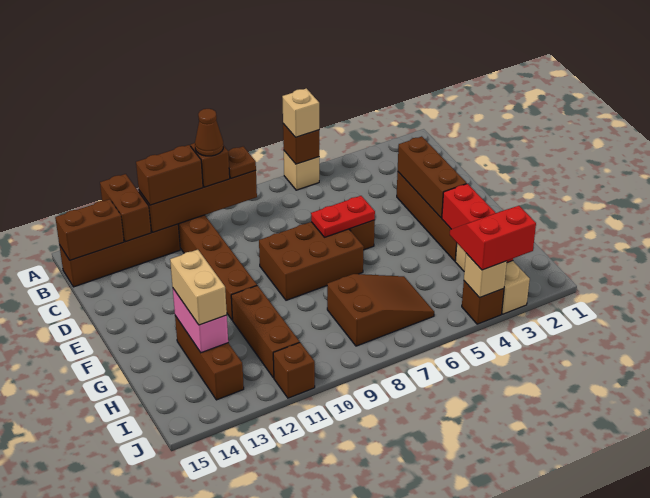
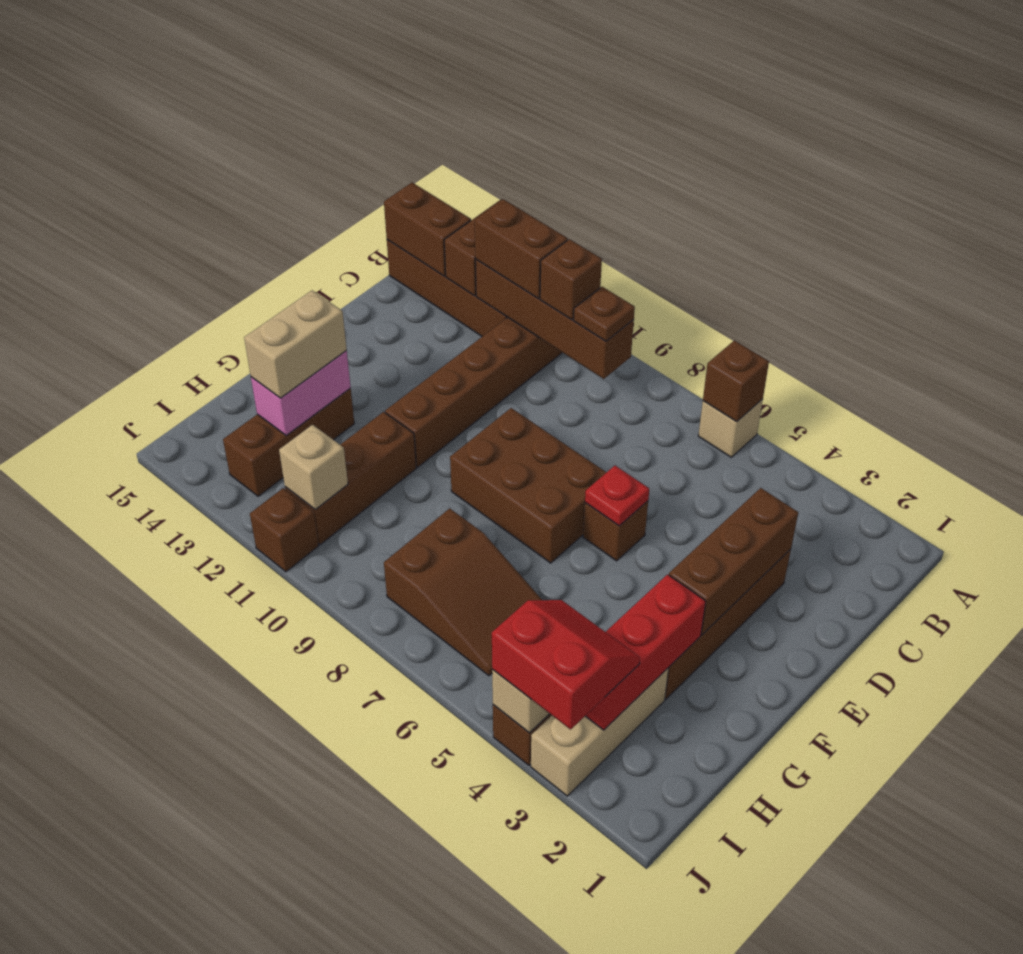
tan brick A6 level 3 -> tan brick I11 level 2
brown cone B10 level 4 -> none
red plate E6:E7 level 2 -> red plate E6 level 2

